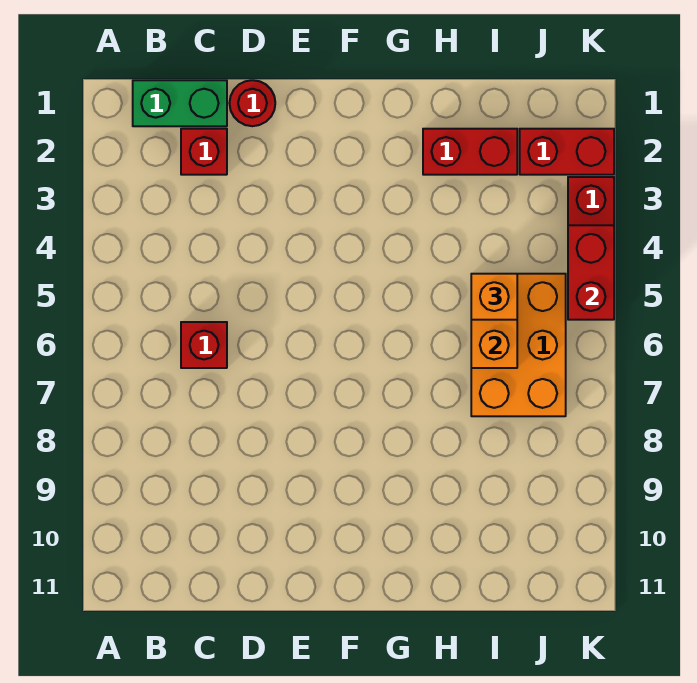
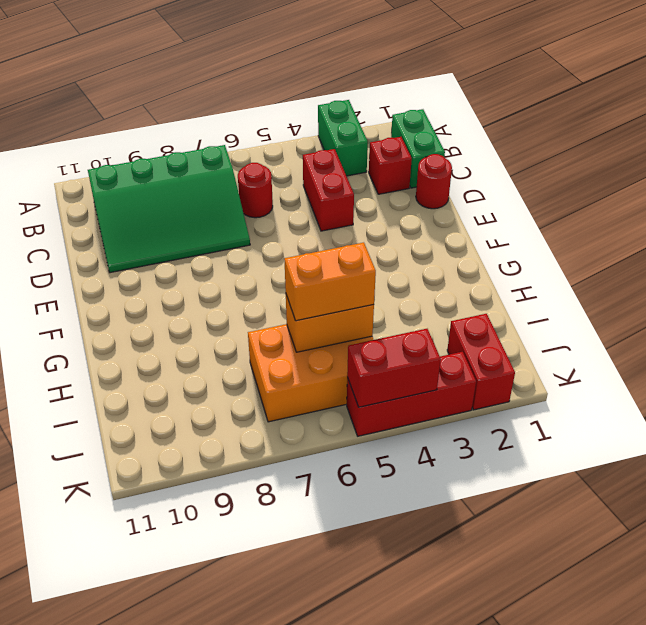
none -> green brick A3:B3 level 1
none -> green slope B7:D10 level 1 top B
red brick C6 level 1 -> red round brick C6 level 1
red brick H2:I2 level 1 -> red brick C4:D4 level 1
orange brick I5 level 3 -> orange brick I5:I6 level 3

